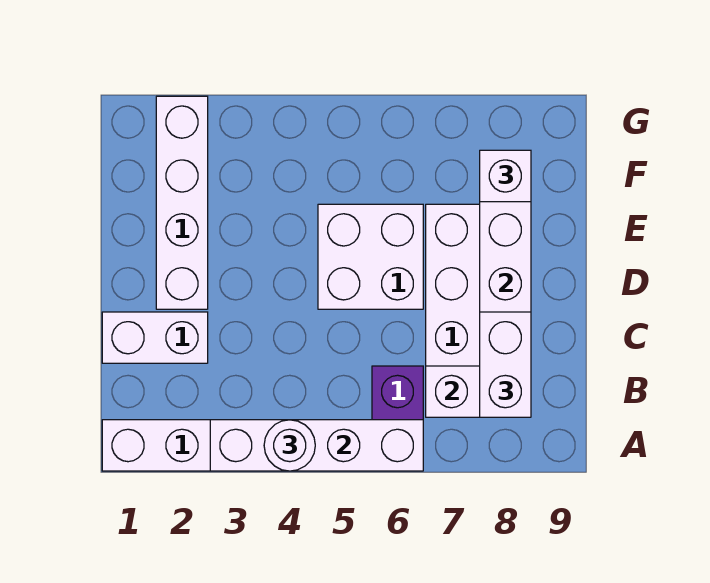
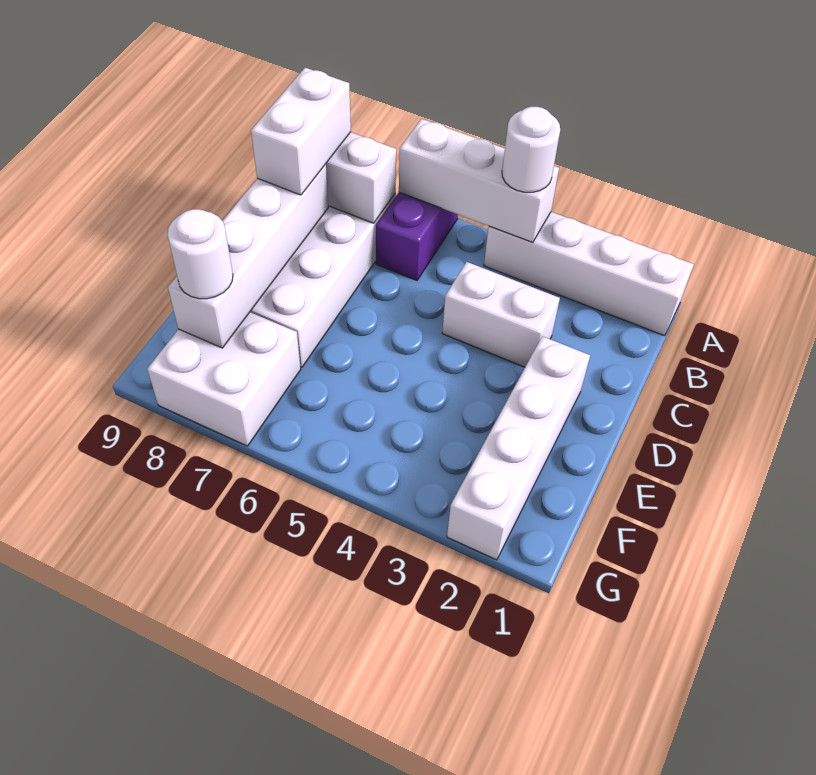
white brick A3:A6 level 2 -> white brick A4:A6 level 2
white brick C1:C2 level 1 -> white brick C3:C4 level 1
white brick D5:E6 level 1 -> white brick F7:G8 level 1
white brick F8 level 3 -> white round brick F8 level 3

